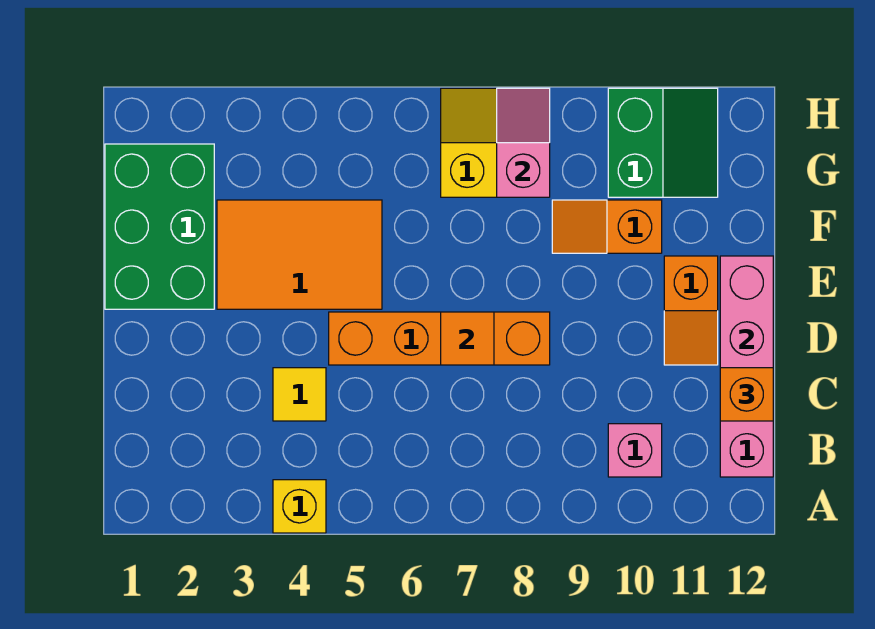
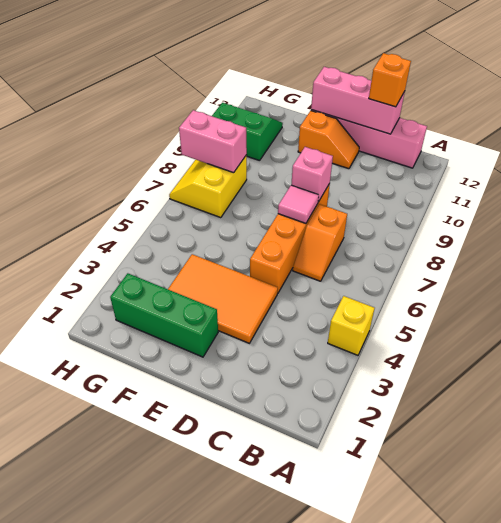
pink brick B10 level 1 -> pink brick D8 level 2
yellow tile C4 level 1 -> none
orange tile D7 level 2 -> pink tile D7 level 2
green brick E1:G2 level 1 -> green brick E2:G2 level 1
orange tile E3:F5 level 1 -> orange tile D3:F4 level 1
orange slope F9:F10 level 1 top 10 -> orange slope C6:C7 level 1 top 7
pink slope G8:H8 level 2 top G -> pink brick G8:H8 level 2

